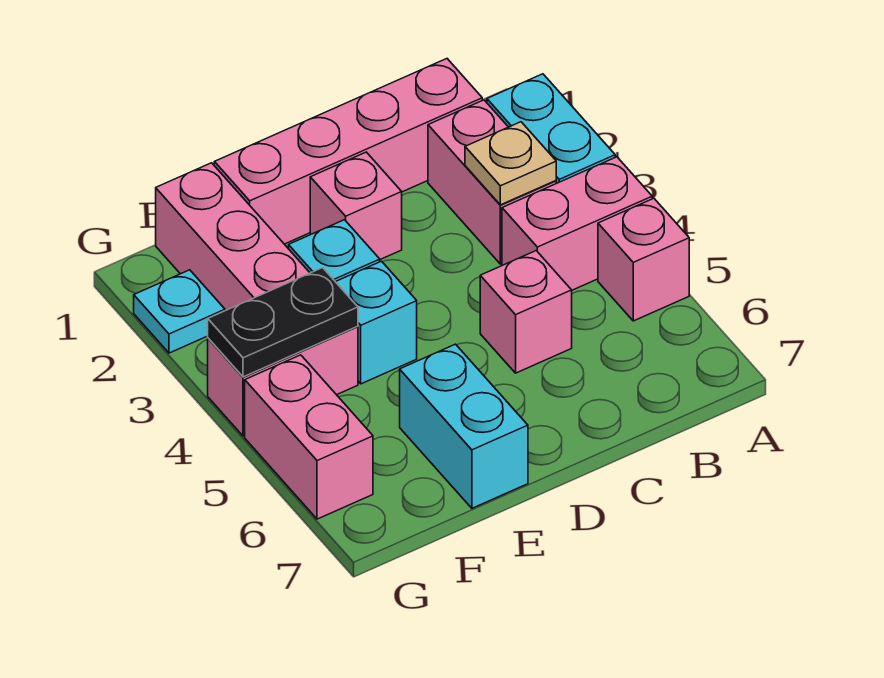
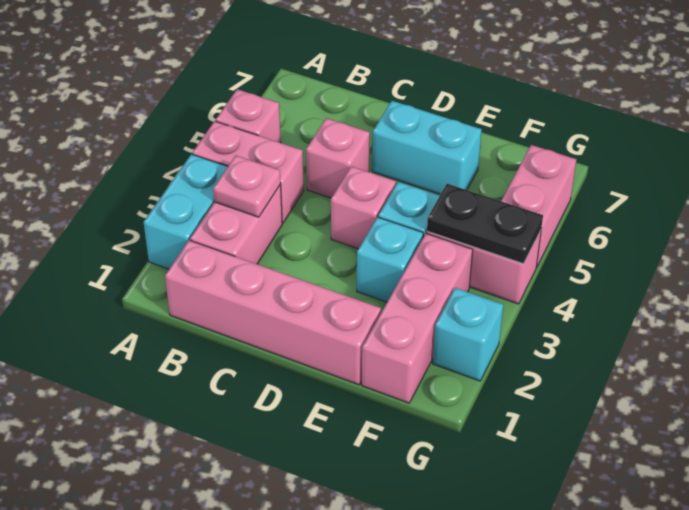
tan plate B3 level 2 -> pink plate B3 level 2
pink brick D2 level 1 -> pink brick D4 level 1
cyan brick E6:E7 level 1 -> cyan brick D6:E6 level 1
cyan plate G2 level 1 -> cyan brick G2 level 1

